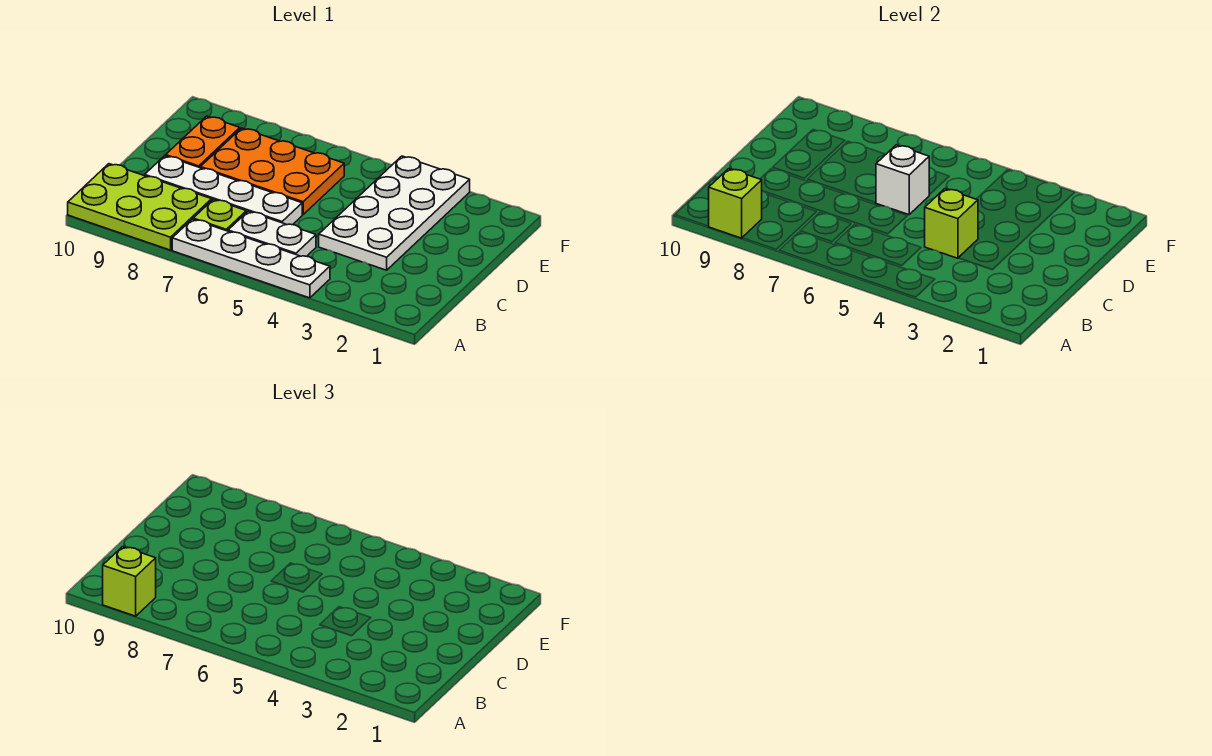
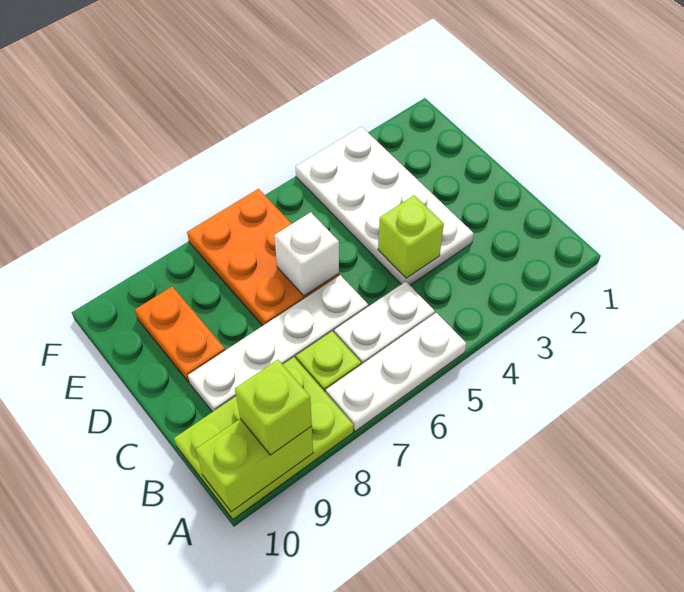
white plate A4:A7 level 1 -> white plate A5:A7 level 1
lime brick A9 level 2 -> lime brick A9:A10 level 2
orange plate D6:E8 level 1 -> orange plate D6:F7 level 1

